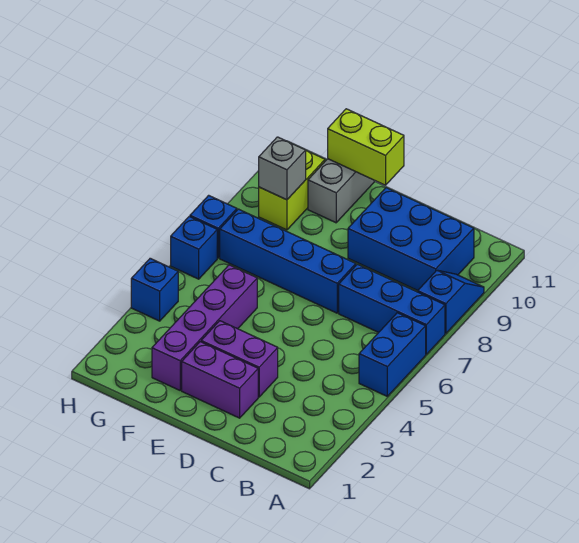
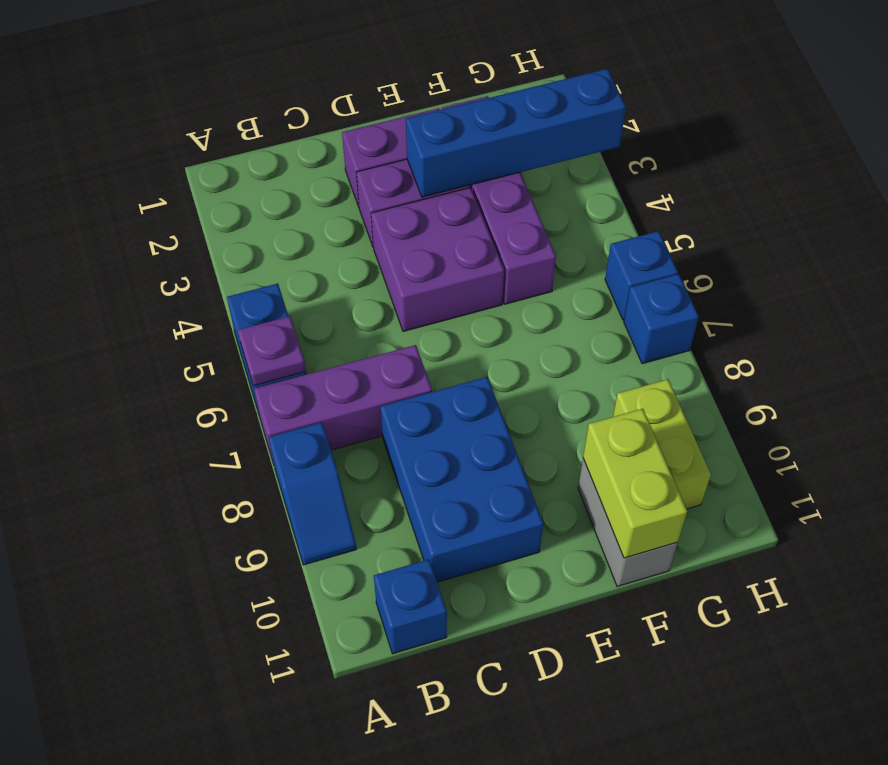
none -> purple plate A6 level 2
blue brick A7:C7 level 1 -> purple brick A7:C7 level 1
blue brick B9:D10 level 1 -> blue brick C8:D10 level 1
none -> purple brick D4:E5 level 1
blue brick D7:G7 level 1 -> blue brick E3:H3 level 2
lime brick E11:F11 level 2 -> lime brick F10:F11 level 2
grey brick G9 level 2 -> none
blue brick H4 level 1 -> blue brick B11 level 1

